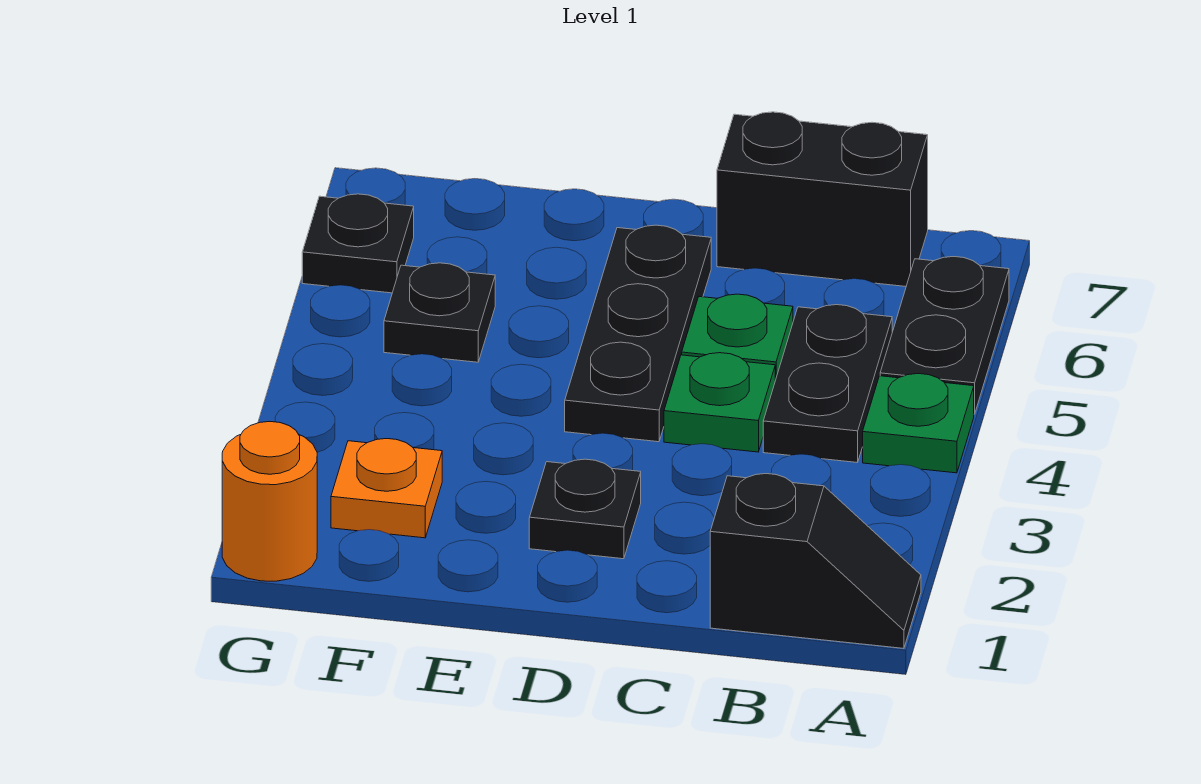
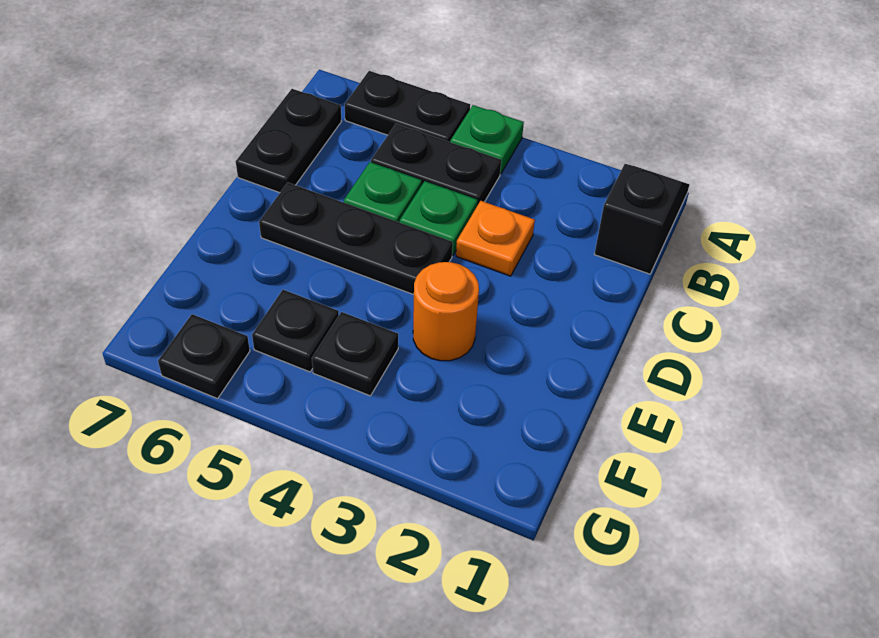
black brick B7:C7 level 1 -> black plate B7:C7 level 1
black plate D2 level 1 -> black plate F4 level 1
orange plate F2 level 1 -> orange plate C3 level 1
orange round brick G1 level 1 -> orange round brick E3 level 1

